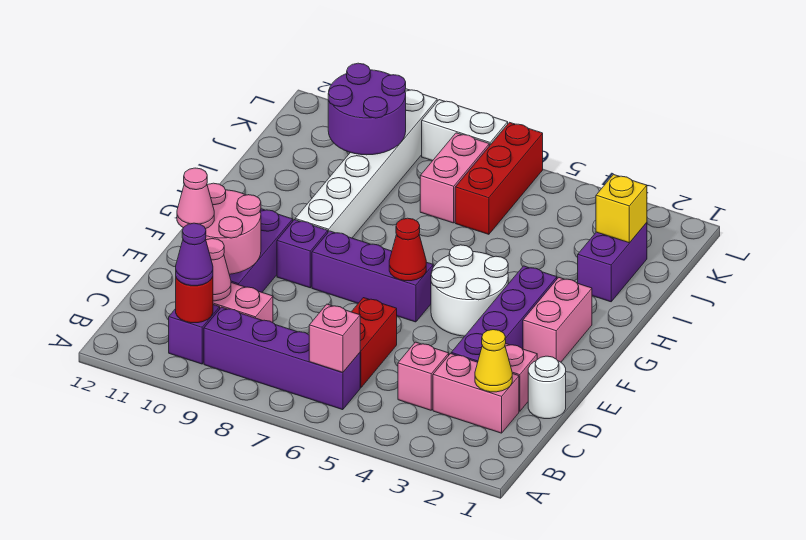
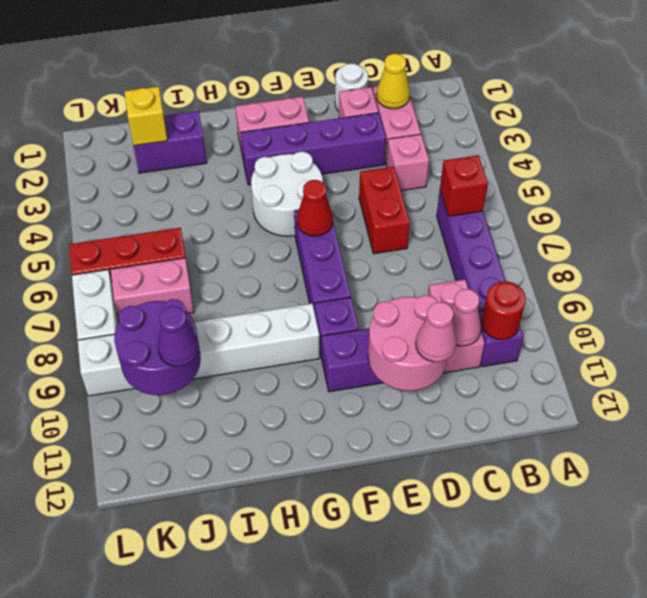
pink brick B6 level 2 -> red brick B6 level 2
purple cone B10 level 3 -> purple cone J10 level 3
red brick C6:D6 level 1 -> red brick D5:D6 level 1

